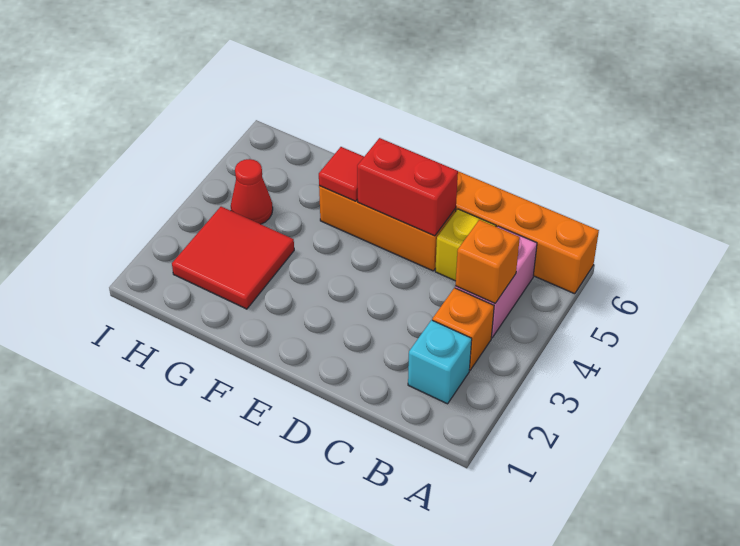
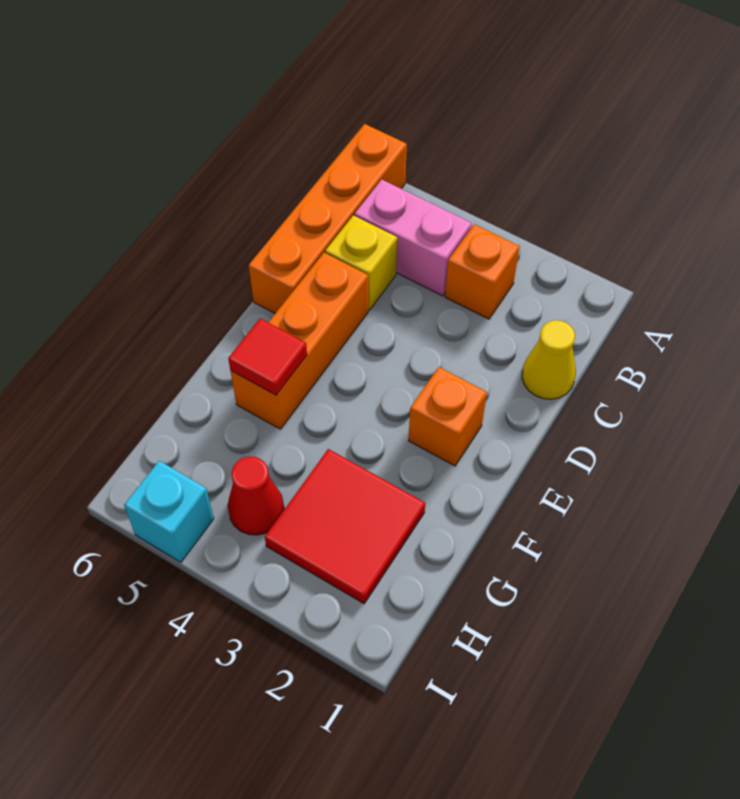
cyan brick B2 level 1 -> cyan brick I5 level 1
orange brick B4 level 2 -> orange brick E2 level 1
none -> yellow cone C1 level 1
red brick D5:E5 level 2 -> none

